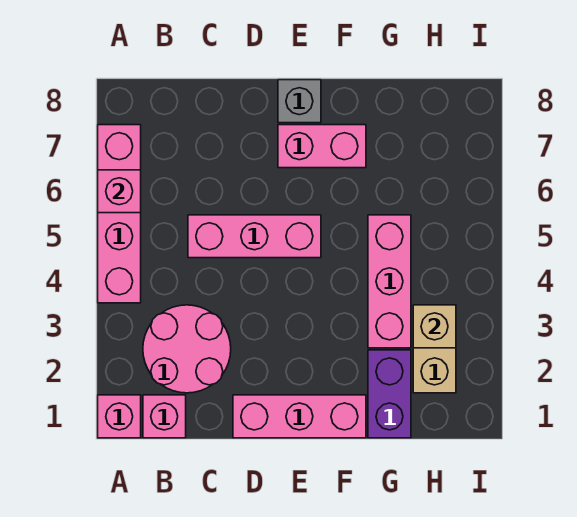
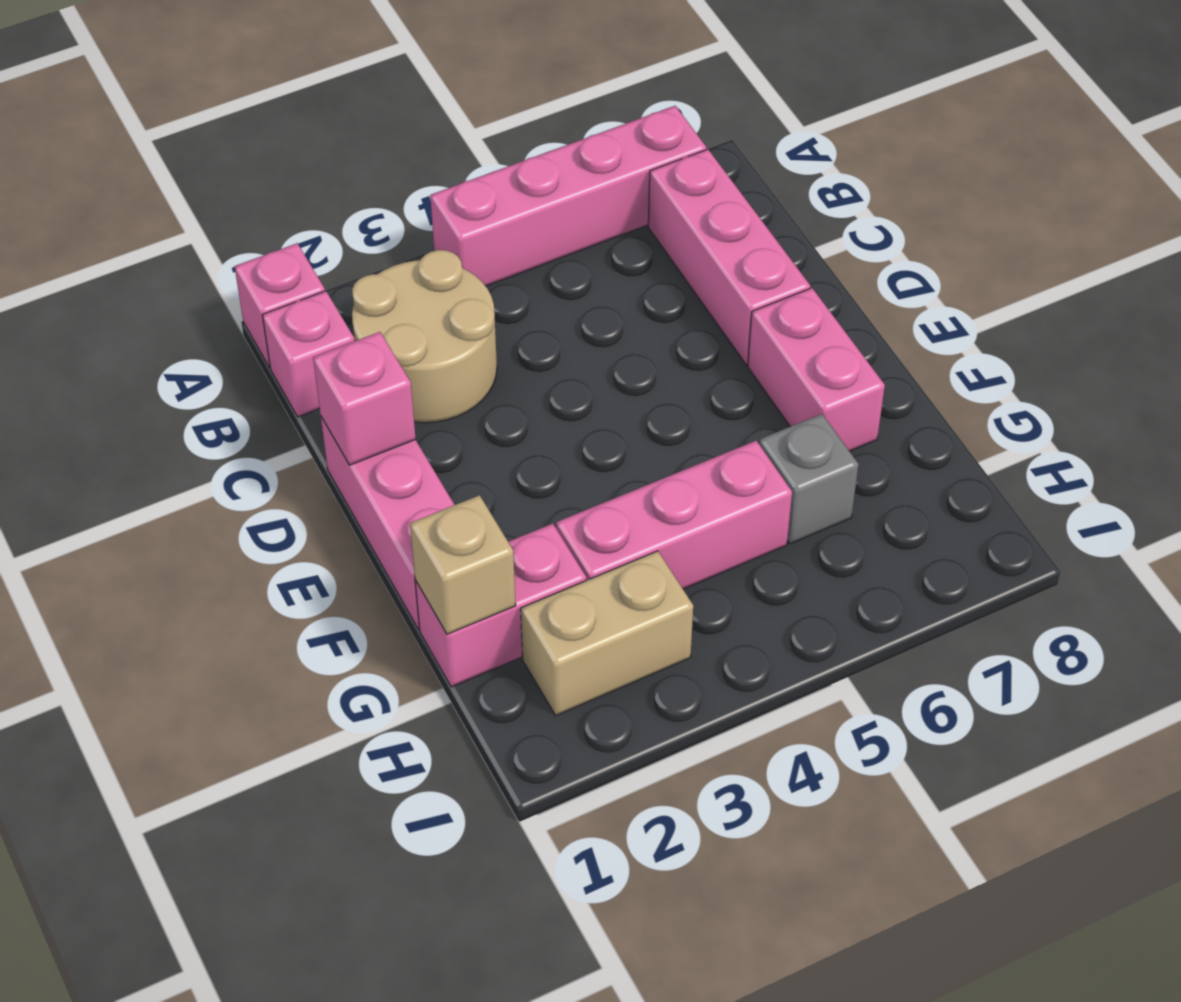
pink brick A6 level 2 -> pink brick D1 level 2
pink round brick B2:C3 level 1 -> tan round brick B2:C3 level 1
pink brick C5:E5 level 1 -> pink brick B7:D7 level 1
grey brick E8 level 1 -> grey brick G6 level 1
purple brick G1:G2 level 1 -> pink brick G1:G2 level 1
tan brick H3 level 2 -> tan brick G1 level 2

